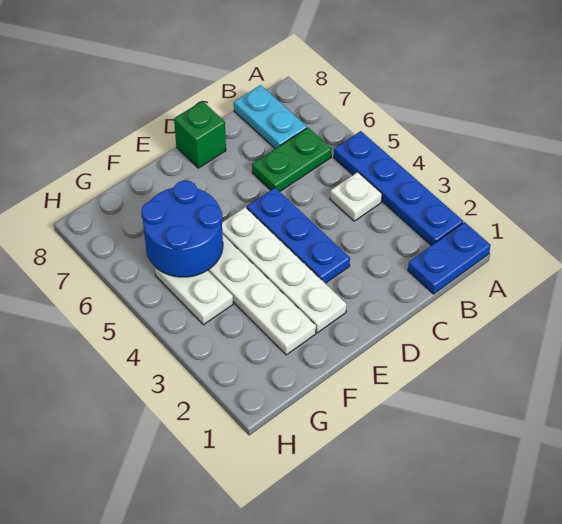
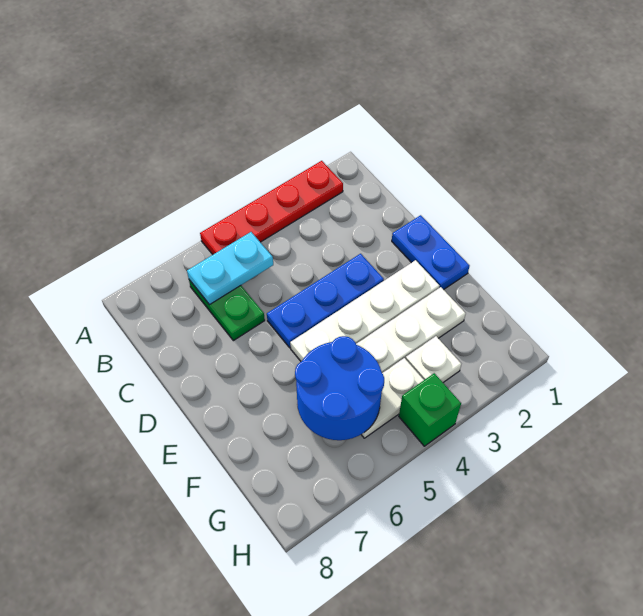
blue plate A1:B1 level 1 -> blue plate D1:E1 level 1
blue plate A2:A5 level 1 -> red plate A2:A5 level 1
white plate B4 level 1 -> white plate G3 level 1
cyan plate B7:B8 level 1 -> cyan plate B5:B6 level 2
green brick D8 level 1 -> green brick H4 level 1

